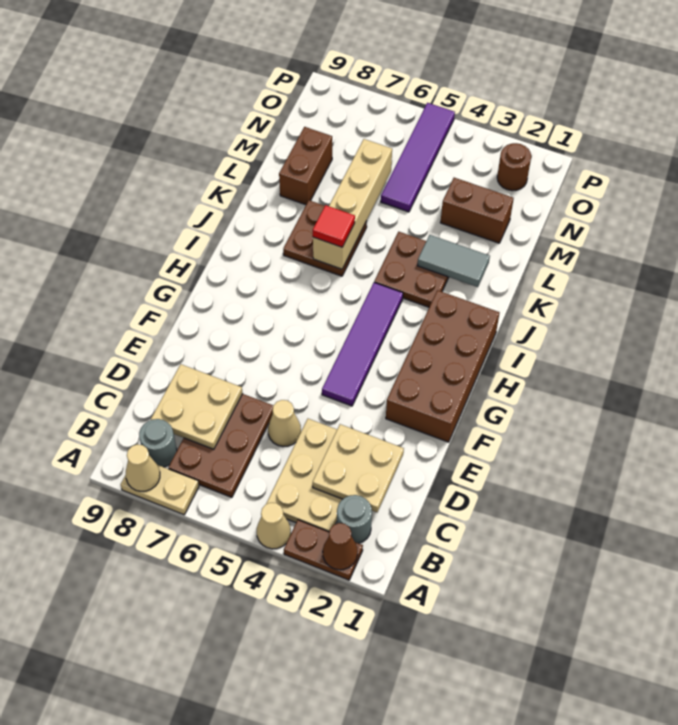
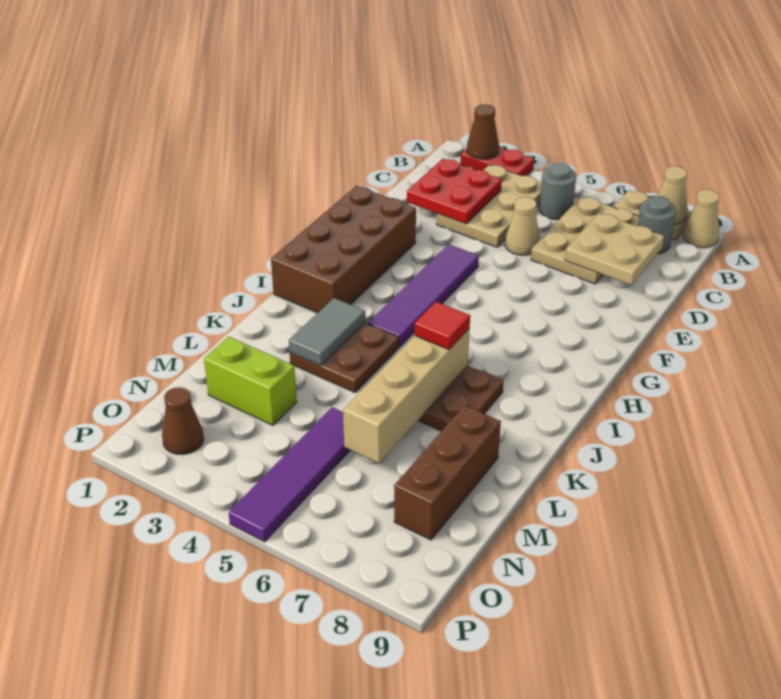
brown plate A2:A3 level 1 -> red plate A2:A3 level 1
tan cone A4 level 1 -> tan cone A9 level 1
grey round brick B2 level 1 -> grey round brick B5 level 1
brown plate B6:D7 level 1 -> tan plate B6:D7 level 1
tan plate C2:D3 level 2 -> red plate C2:D3 level 2
grey tile K2:K3 level 2 -> grey tile J3:K3 level 2
brown brick L8:M8 level 1 -> brown brick L8:N8 level 1
brown brick M2:M3 level 1 -> lime brick M2:M3 level 1
brown round brick O2 level 1 -> brown cone O2 level 1

